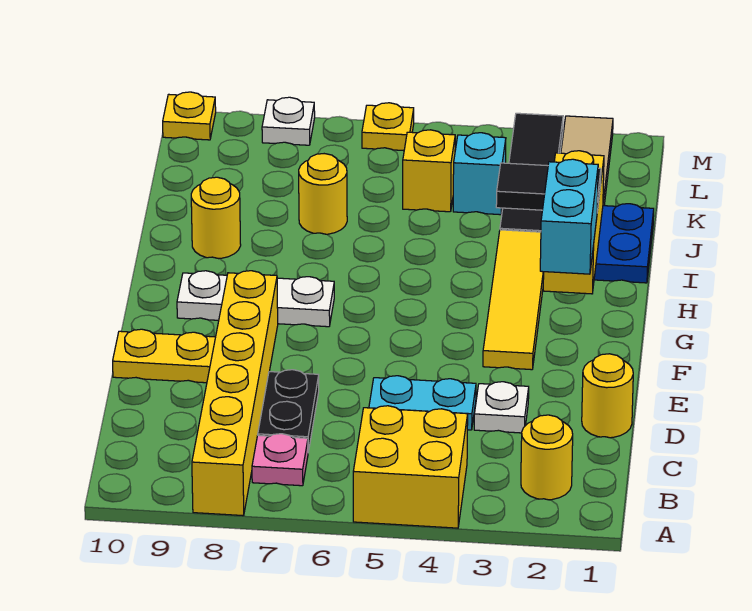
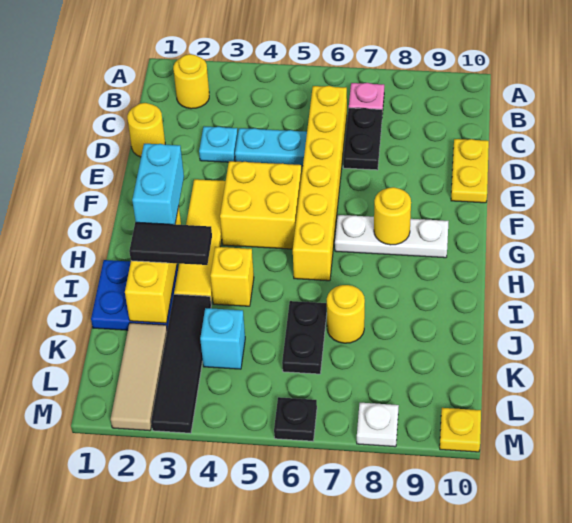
yellow brick A4:B5 level 1 -> yellow brick F4:G5 level 1
yellow brick A8:F8 level 1 -> yellow brick C6:H6 level 1
white plate D3 level 1 -> cyan plate D3 level 1
yellow plate E9:E10 level 1 -> yellow plate D10:E10 level 1
yellow round brick I9 level 1 -> yellow round brick G8 level 2
none -> black plate J6:K6 level 1
yellow brick K5 level 1 -> yellow brick I4 level 1
yellow plate M6 level 1 -> black plate M6 level 1

